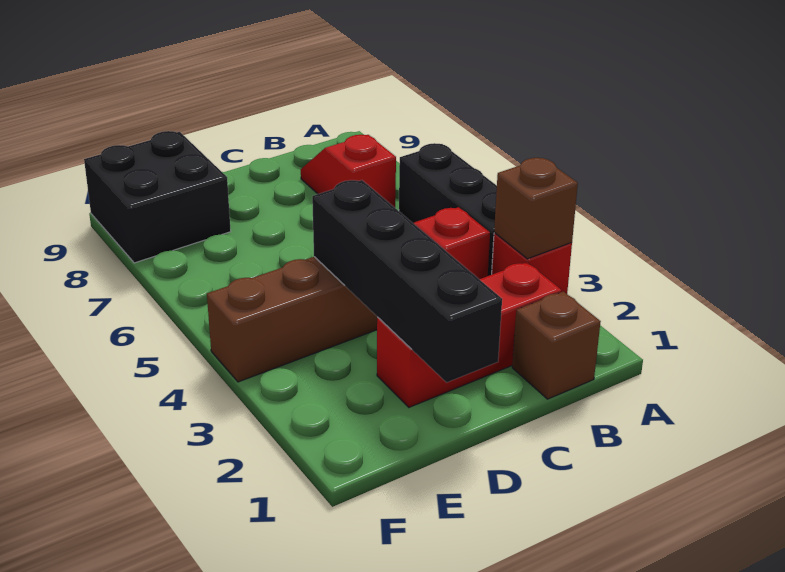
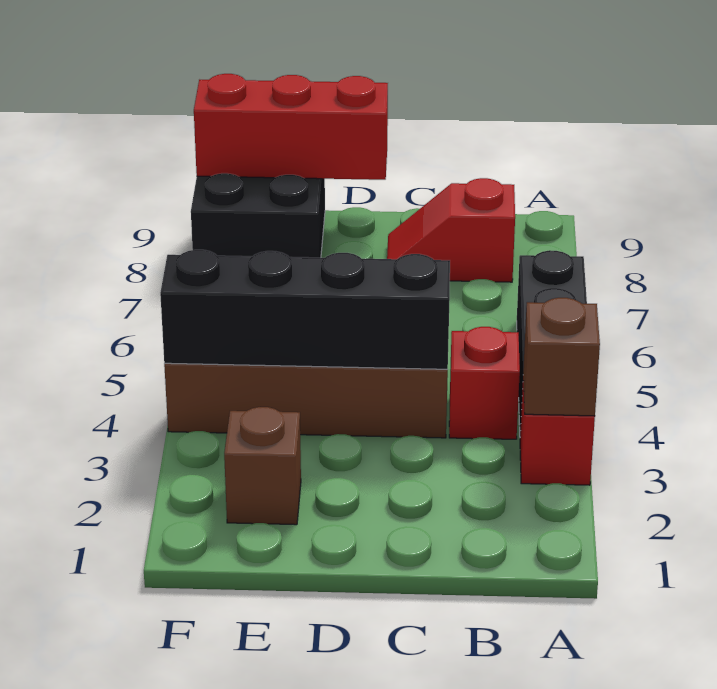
brown brick B1 level 1 -> brown brick E2 level 1
red brick B2:D2 level 1 -> red brick D9:F9 level 2
red slope B7:B8 level 1 top 7 -> red slope B8:C8 level 1 top B
black brick D1:D4 level 2 -> black brick C4:F4 level 2

